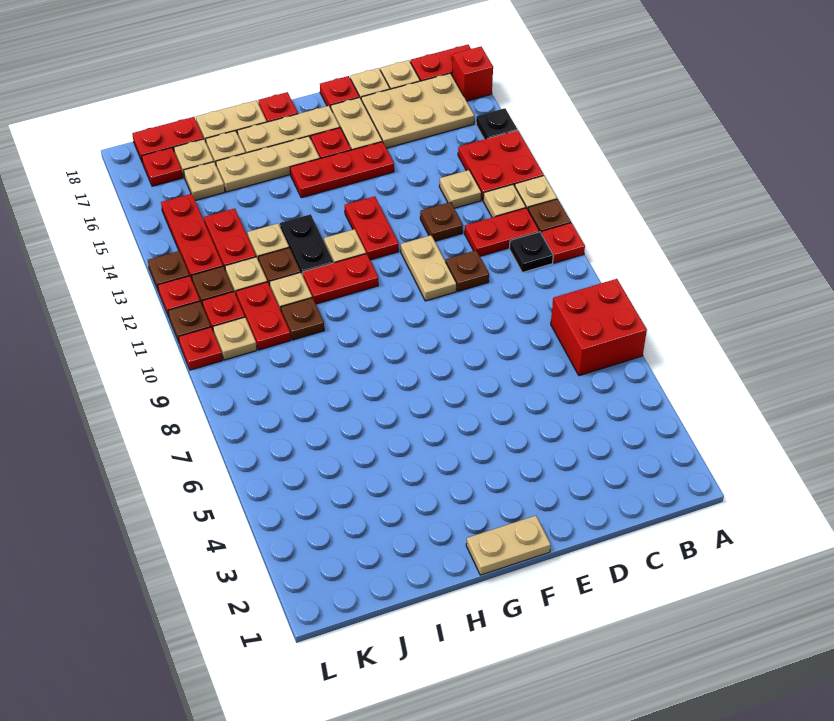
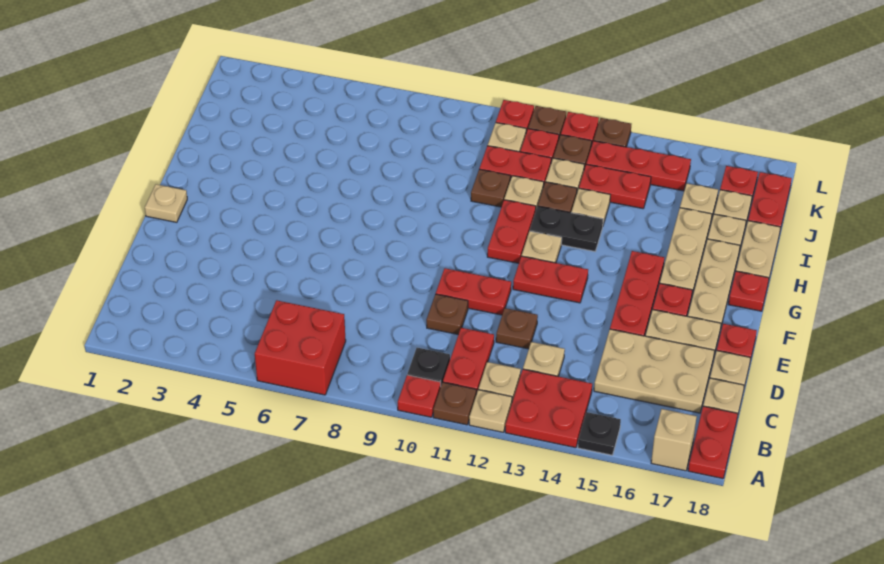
red brick A17 level 1 -> tan brick A17 level 1
tan plate B16:D17 level 1 -> tan plate C15:D17 level 1
tan plate E10:E11 level 1 -> red plate E10:E11 level 1
tan plate F1:G1 level 1 -> tan plate F1 level 1

